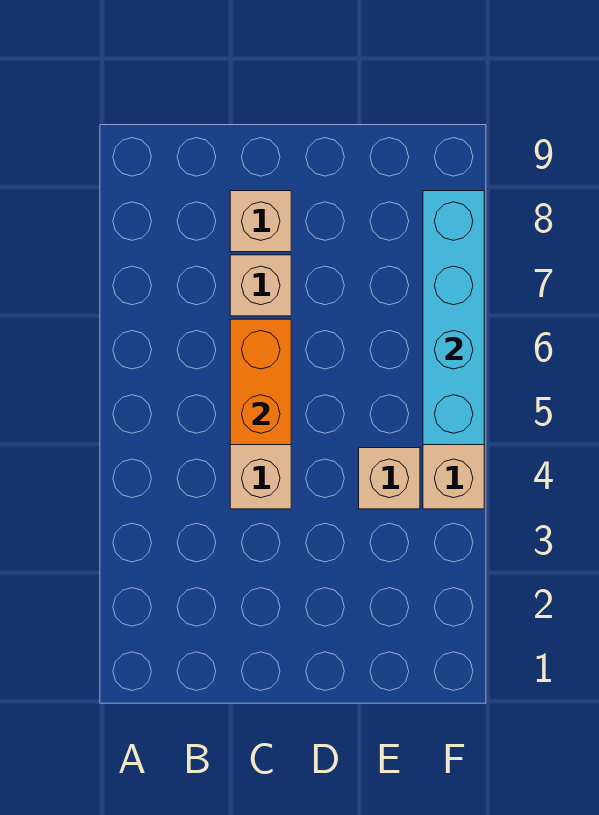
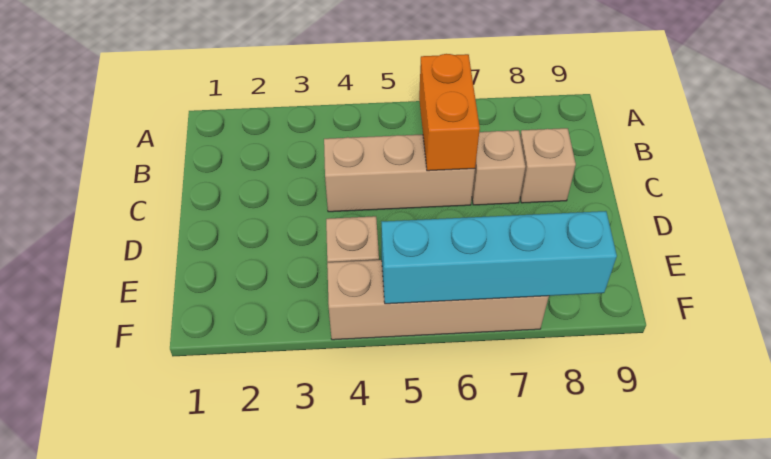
orange brick C5:C6 level 2 -> orange brick B6:C6 level 2

